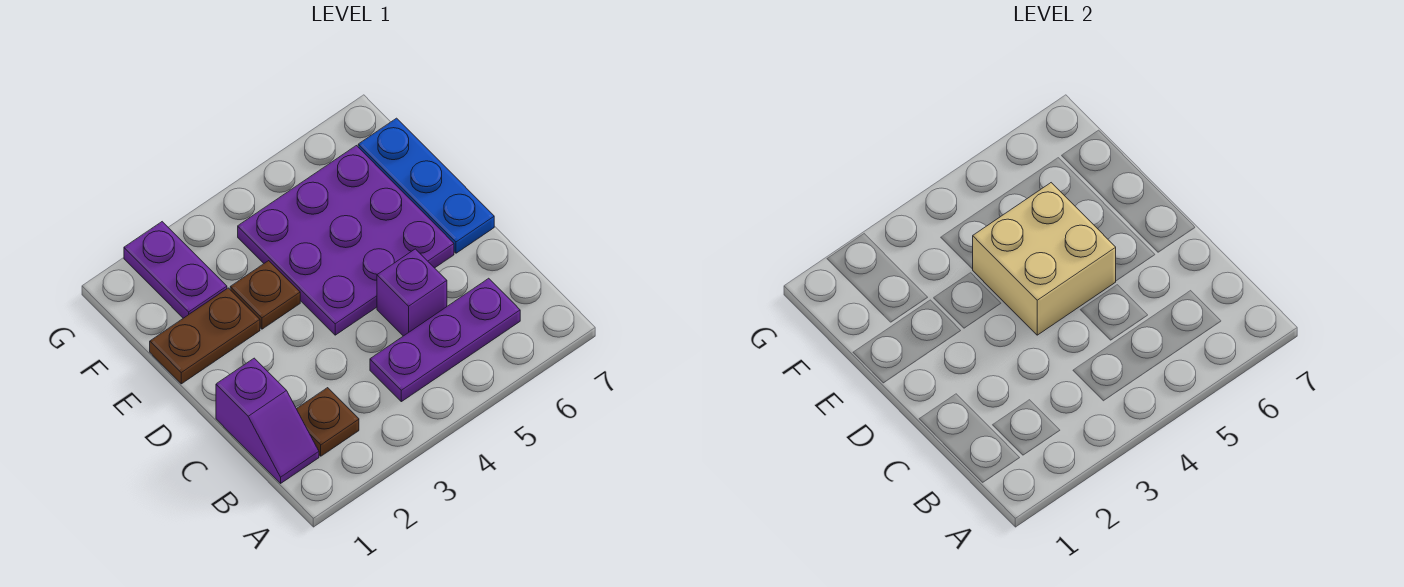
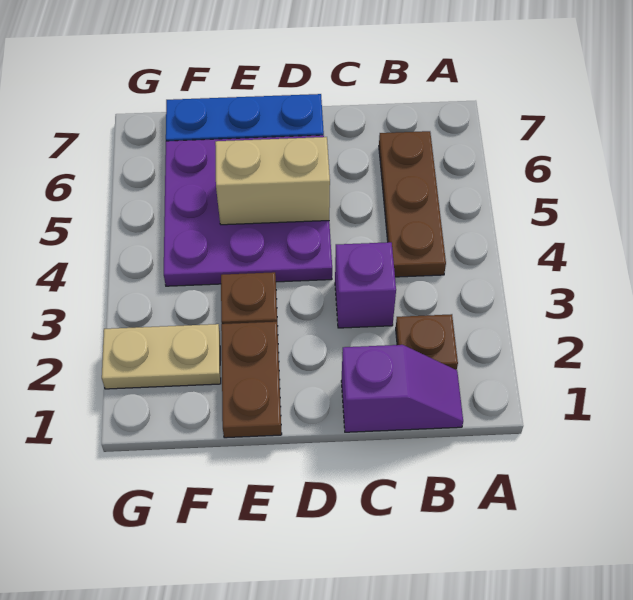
purple plate B4:B6 level 1 -> brown plate B4:B6 level 1
purple brick C5 level 1 -> purple brick C3 level 1
tan brick D4:E5 level 2 -> tan brick D5:E5 level 2
purple plate F2:G2 level 1 -> tan plate F2:G2 level 1

